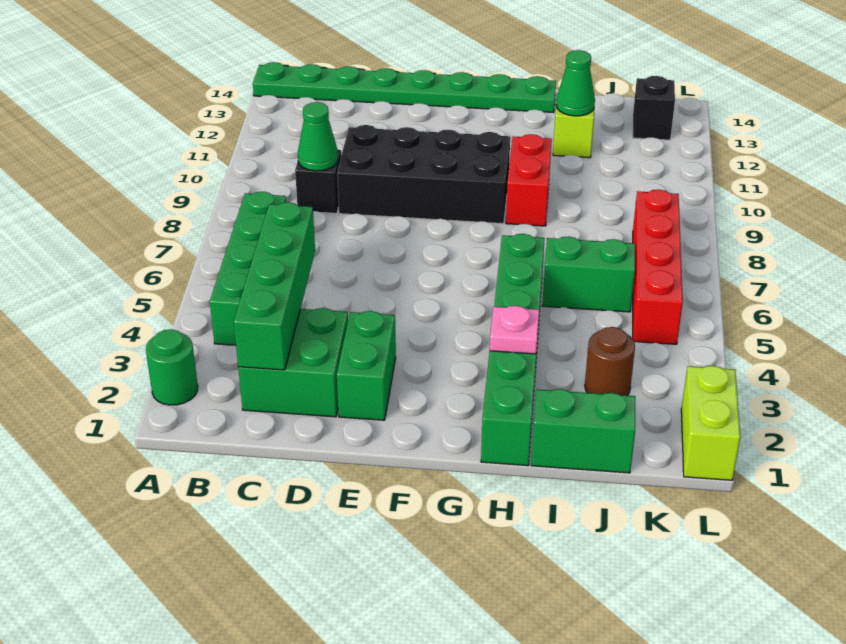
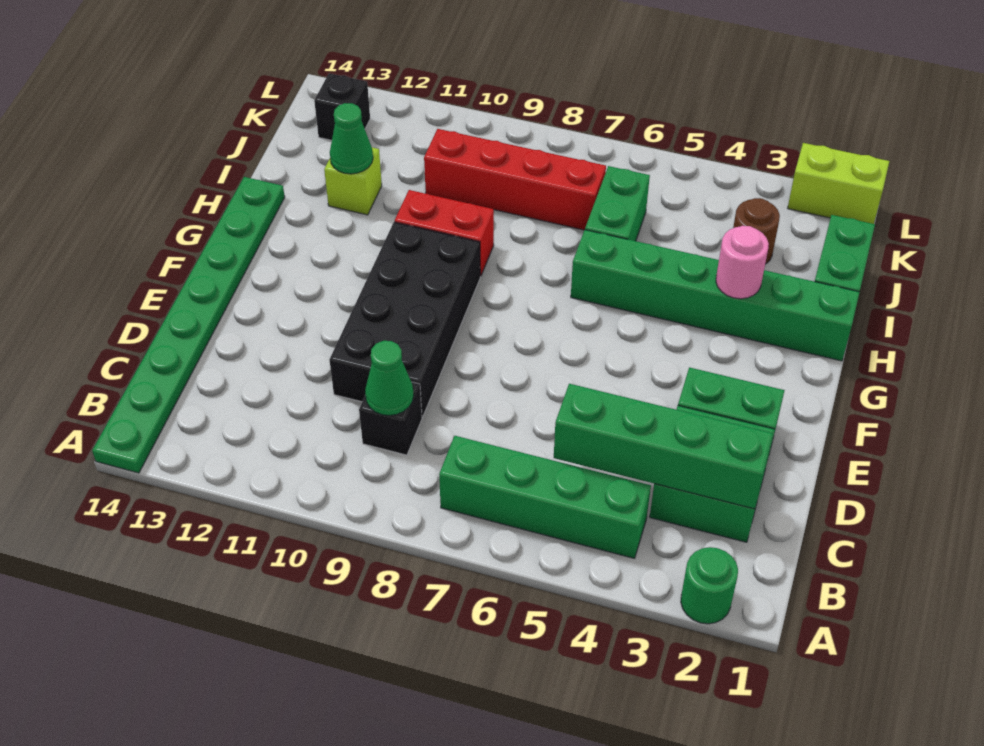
pink plate H3 level 2 -> pink round brick H3 level 2
red brick K5:K8 level 1 -> red brick J7:J10 level 1

